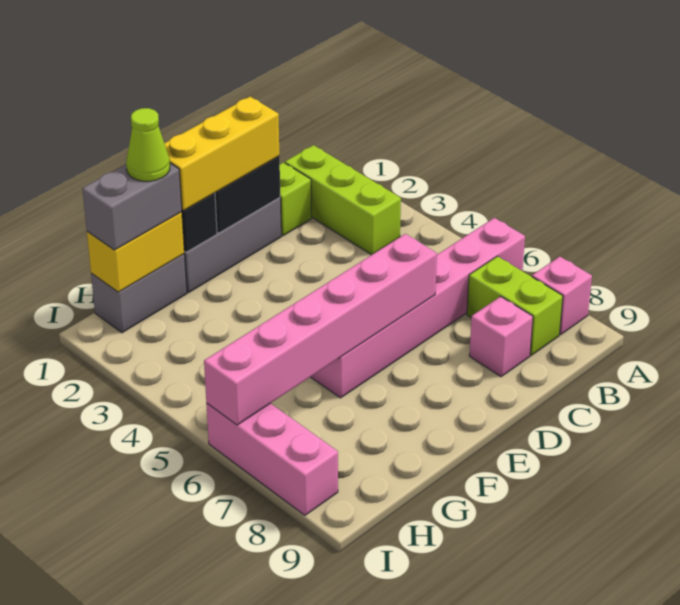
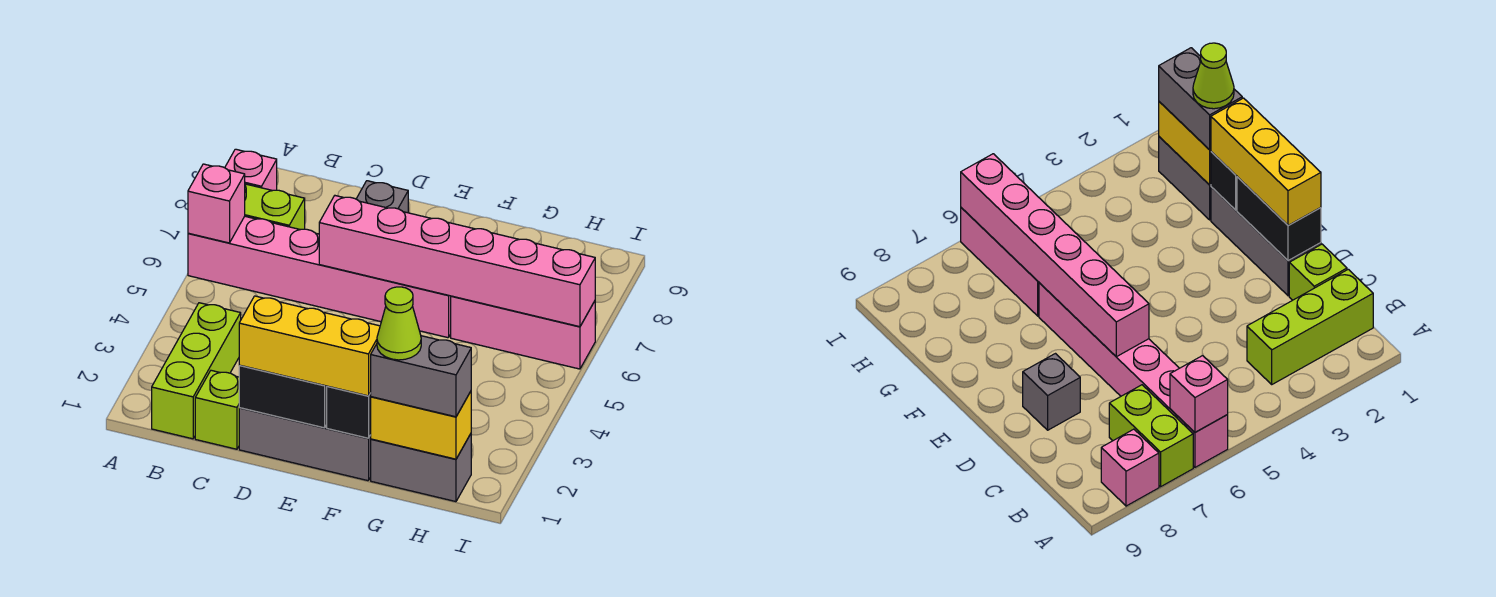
lime brick B7:B8 level 1 -> lime brick A7:B7 level 1
pink brick C8 level 1 -> pink brick A6 level 2
none -> grey brick D8 level 1
pink brick I6:I8 level 1 -> pink brick G6:I6 level 1

